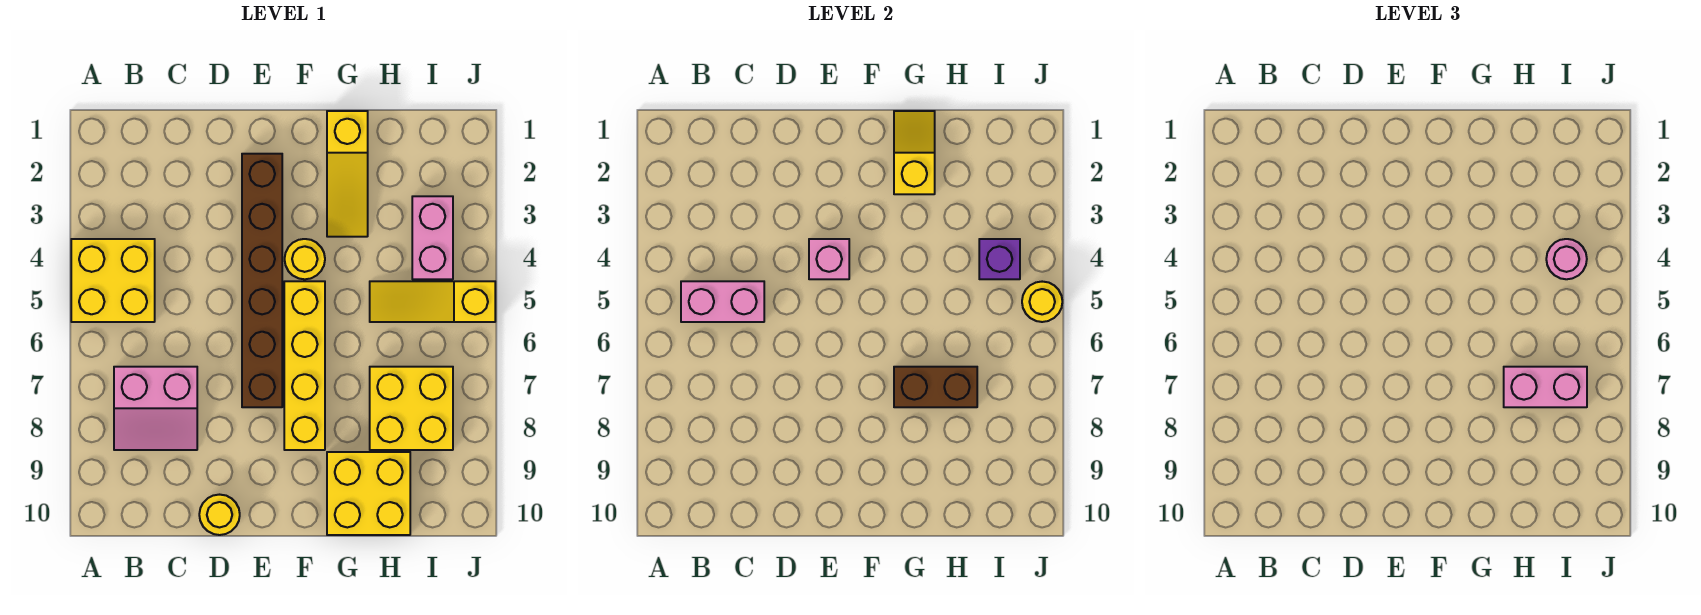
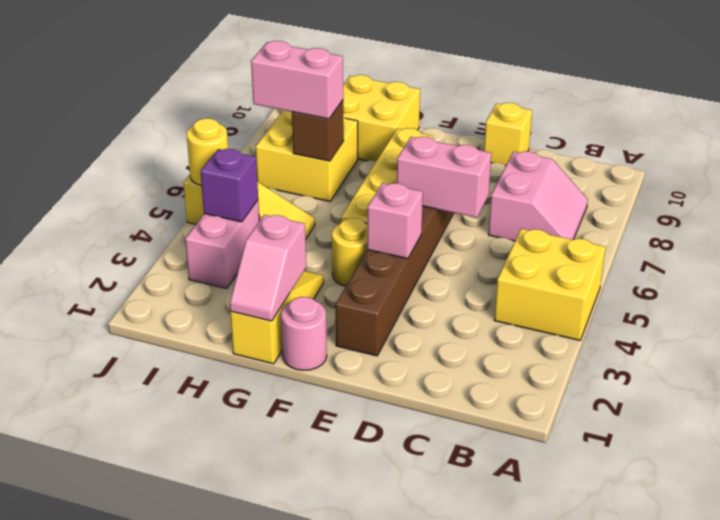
pink brick B5:C5 level 2 -> pink brick D6:E6 level 2
pink slope B7:C8 level 1 top 7 -> pink slope B7:C8 level 1 top C
yellow round brick D10 level 1 -> yellow brick D10 level 1
yellow slope G1:G2 level 2 top 2 -> pink slope G1:G2 level 2 top 2
brown brick G7:H7 level 2 -> brown brick H7 level 2
pink round brick I4 level 3 -> pink round brick F1 level 1

